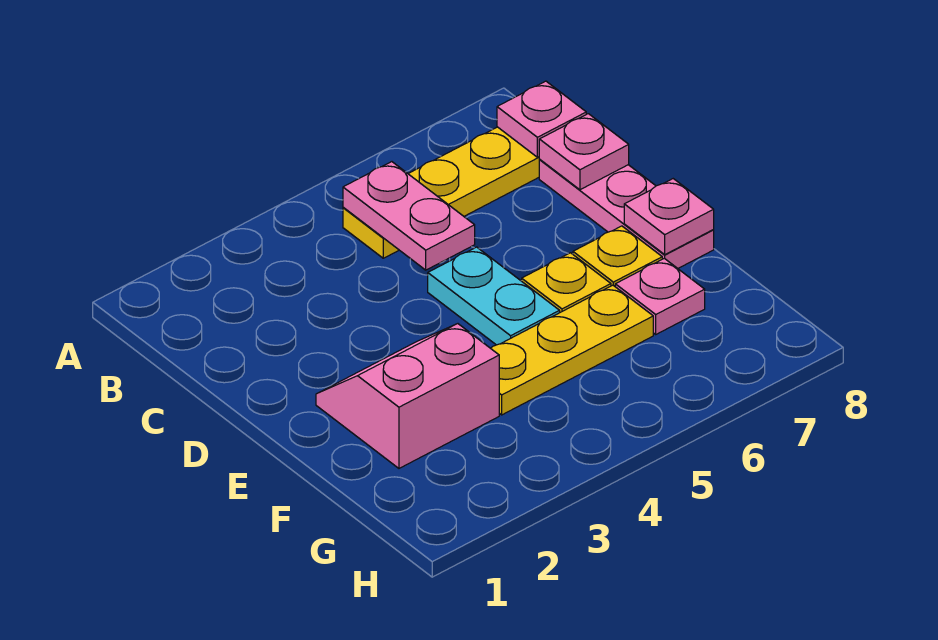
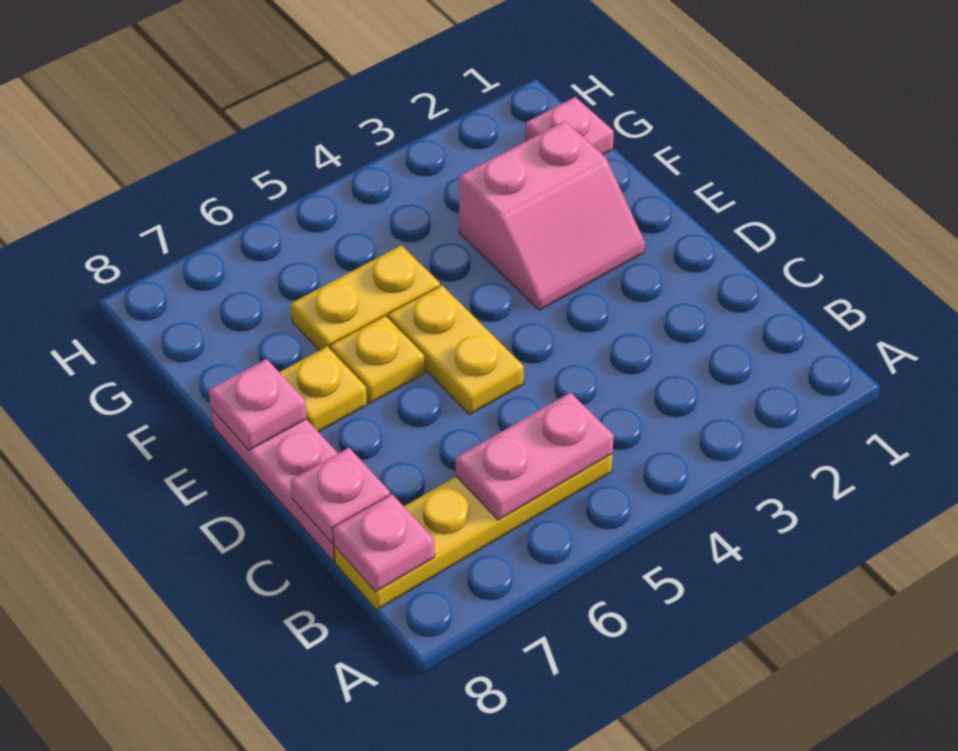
pink plate B5:C5 level 2 -> pink plate B5:B6 level 2
cyan plate D5:E5 level 1 -> yellow plate D5:E5 level 1
yellow plate F4:F6 level 1 -> yellow plate F5:F6 level 1
pink plate F7 level 1 -> pink plate G1 level 1

